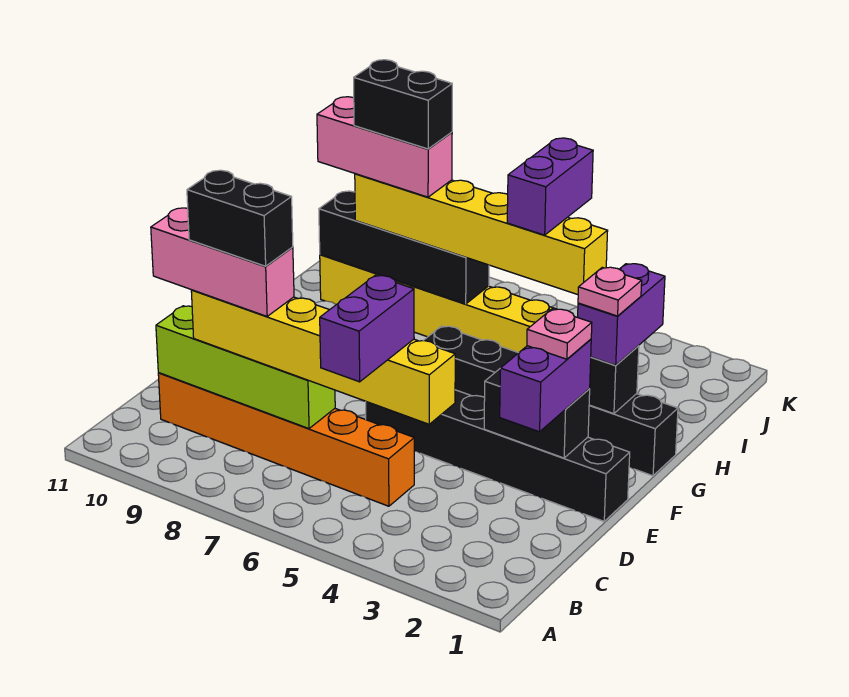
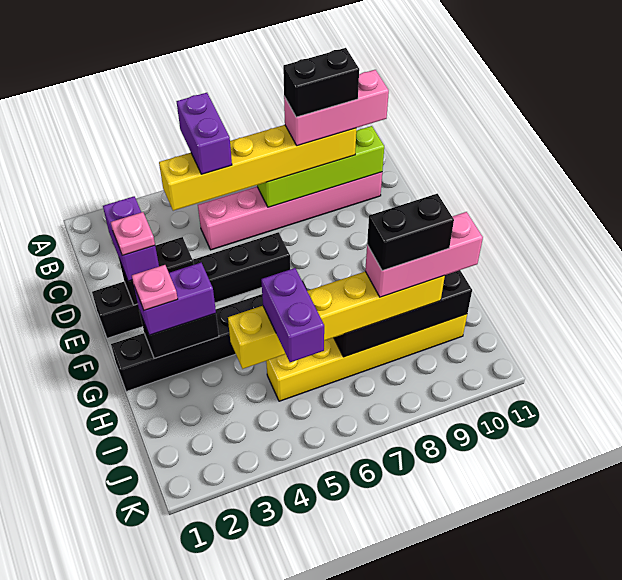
orange brick C5:C10 level 1 -> pink brick C5:C10 level 1
purple brick G2:H2 level 3 -> purple brick G2:G3 level 3

